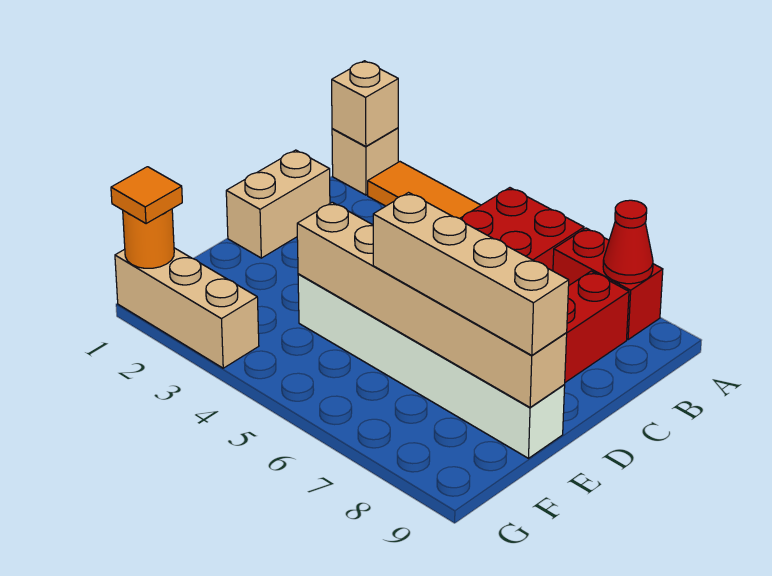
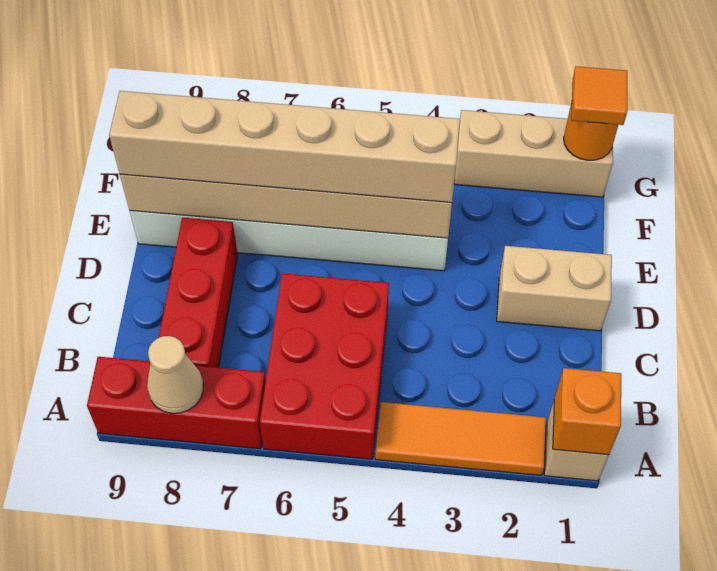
tan brick A1 level 2 -> orange brick A1 level 2
red brick A7:A8 level 1 -> red brick A7:A9 level 1
red cone A8 level 2 -> tan cone A8 level 2
tan brick C1:D1 level 1 -> tan brick D1:D2 level 1
tan brick E6:E9 level 3 -> tan brick E4:E9 level 3

